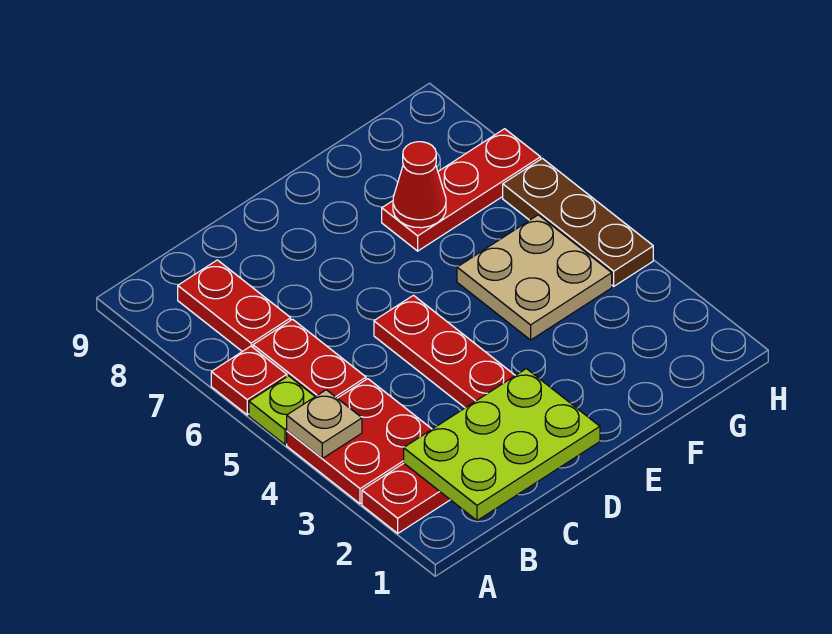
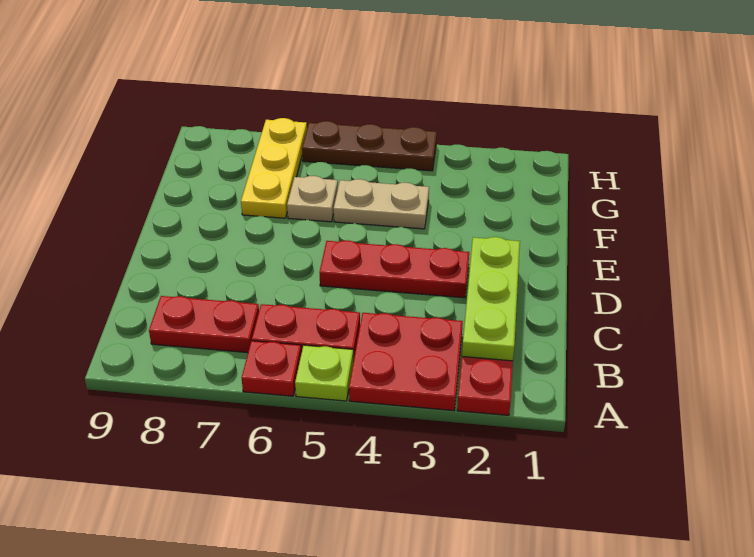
tan plate A4 level 2 -> tan plate F6 level 1
lime plate B1:D2 level 2 -> lime plate B2:D2 level 2
tan plate F4:G5 level 1 -> tan plate F4:F5 level 1
red plate F7:H7 level 1 -> yellow plate F7:H7 level 1
red cone F7 level 2 -> none

